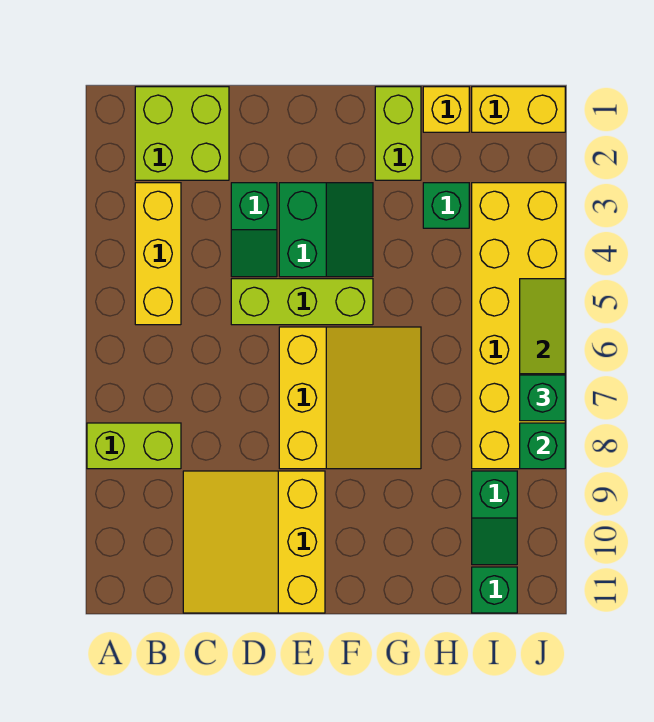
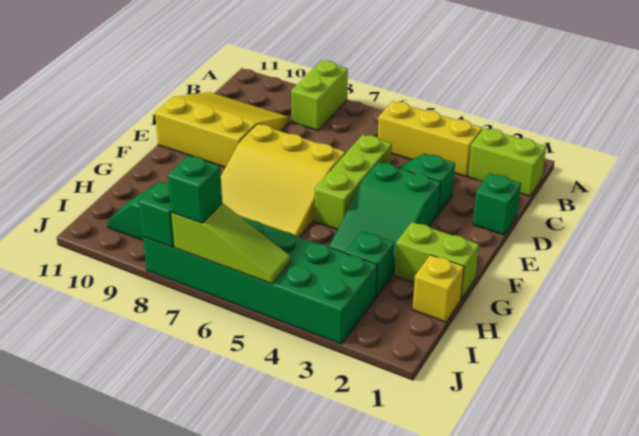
lime brick B1:C2 level 1 -> lime brick B1:B2 level 1
green slope E3:F4 level 1 top E -> green slope E3:G4 level 1 top E
yellow brick I1:J1 level 1 -> none
yellow brick I3:J8 level 1 -> green brick I3:J8 level 1
green brick I11 level 1 -> green brick D1 level 1

